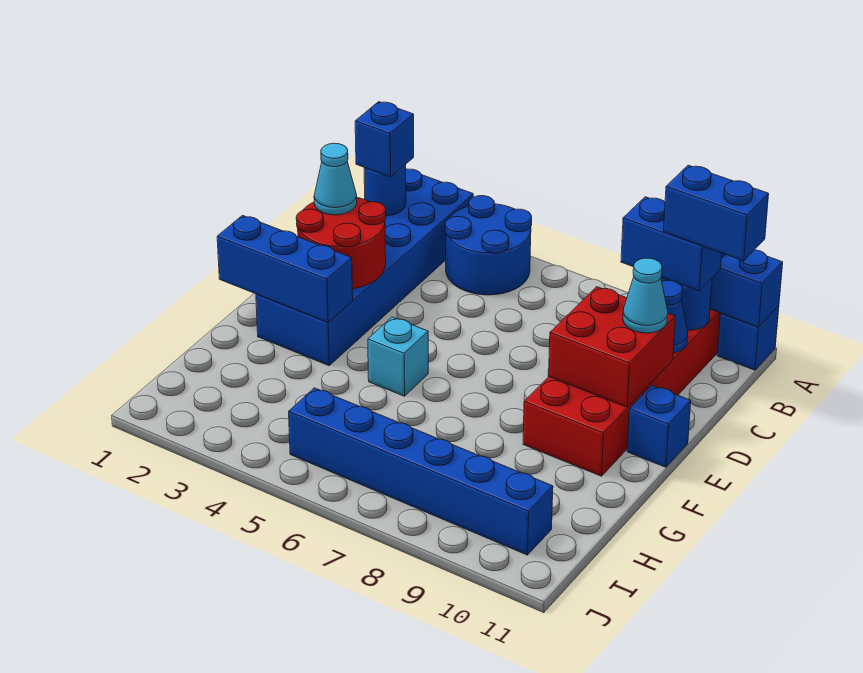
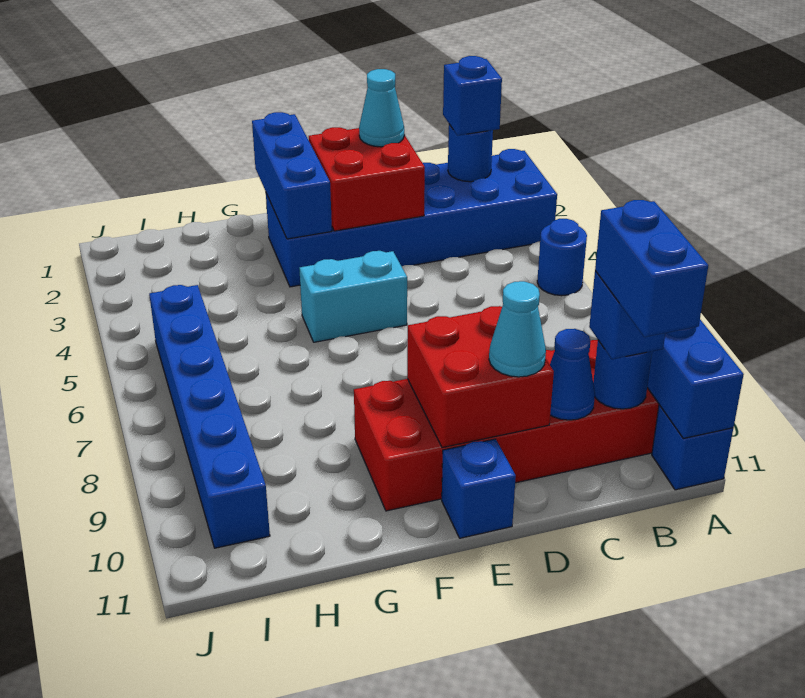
blue round brick A4:B5 level 1 -> blue round brick A5 level 1
blue brick B9:B10 level 3 -> blue brick B10 level 3
red round brick D2:E3 level 2 -> red brick D2:E3 level 2
cyan brick F5 level 1 -> cyan brick E5:F5 level 1

